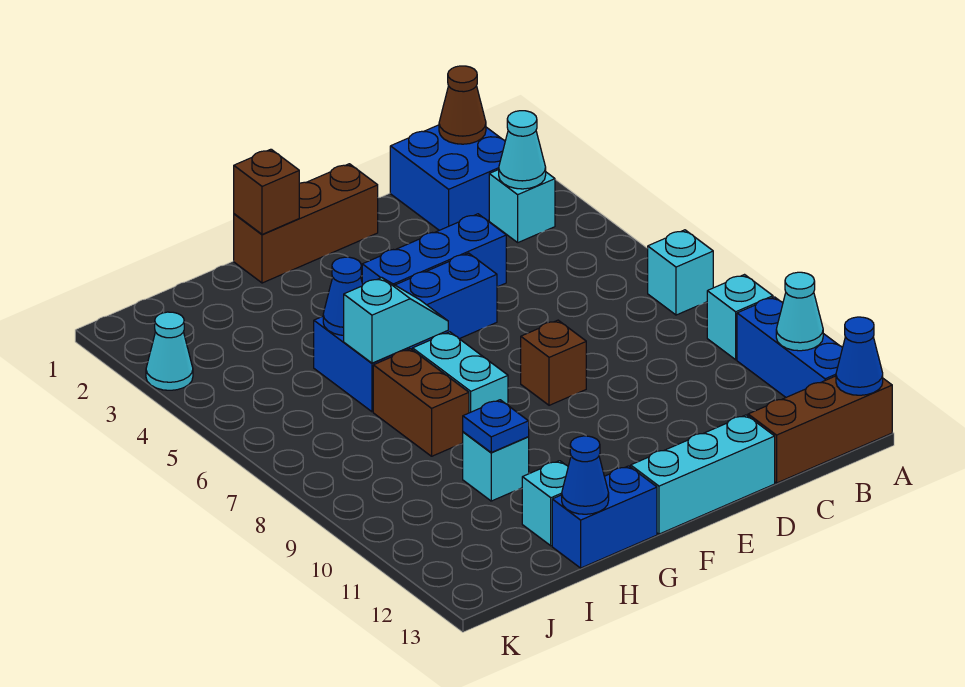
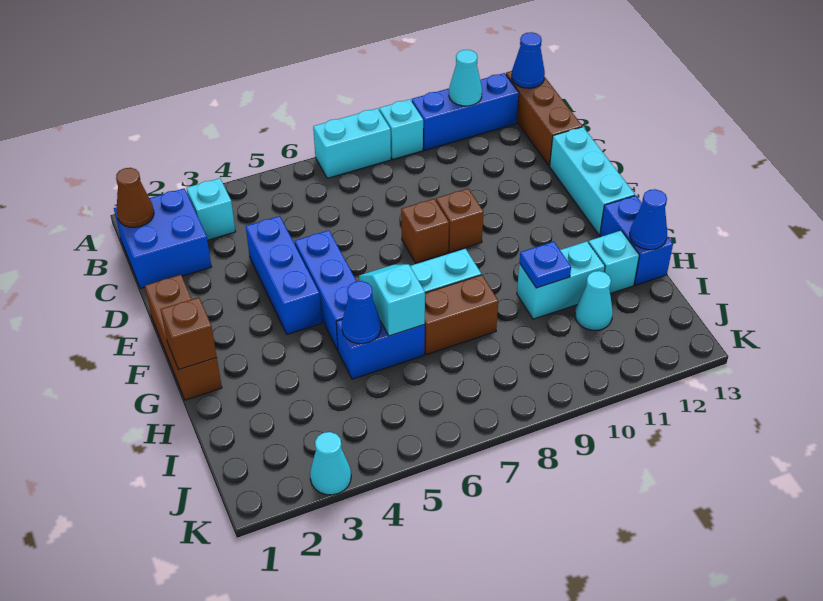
cyan brick A7 level 1 -> cyan brick A7:A8 level 1
cyan cone B3 level 2 -> cyan cone I11 level 1
none -> brown brick E9 level 1
cyan brick H10 level 1 -> cyan brick H10:H11 level 1

